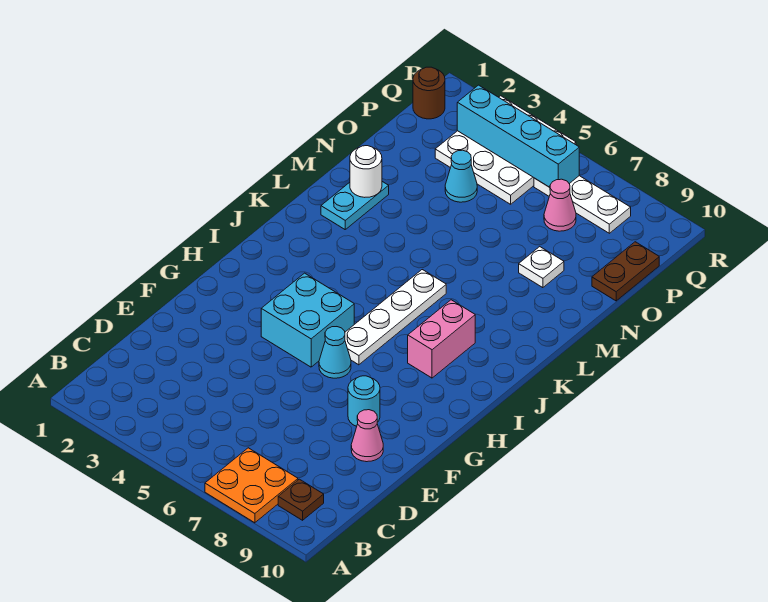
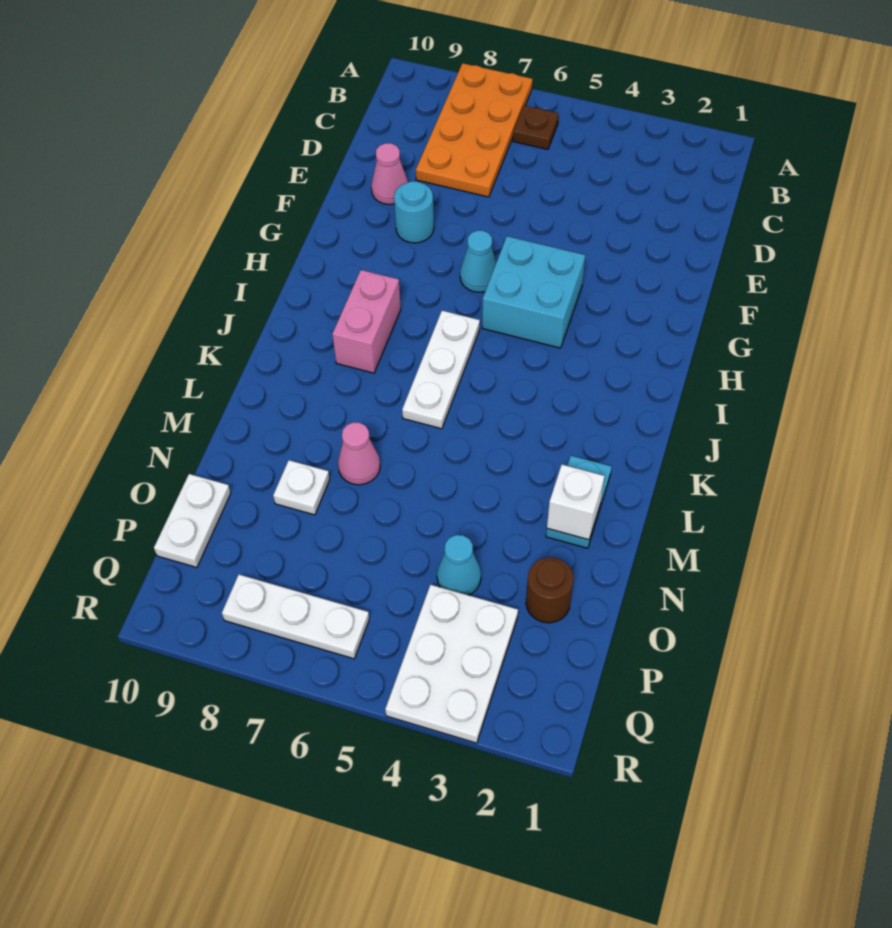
orange plate A7:B8 level 1 -> orange plate A7:D8 level 1
brown plate B9 level 1 -> brown plate B6 level 1
white plate H6:K6 level 1 -> white plate I6:K6 level 1
white round brick M2 level 2 -> white brick M2 level 2
brown plate O10:P10 level 1 -> white plate O10:P10 level 1
white plate P3:R5 level 1 -> white plate P3:R4 level 1
pink cone P7 level 1 -> pink cone M7 level 1
brown round brick Q1 level 1 -> brown round brick O2 level 1
cyan brick Q3:Q6 level 2 -> none

